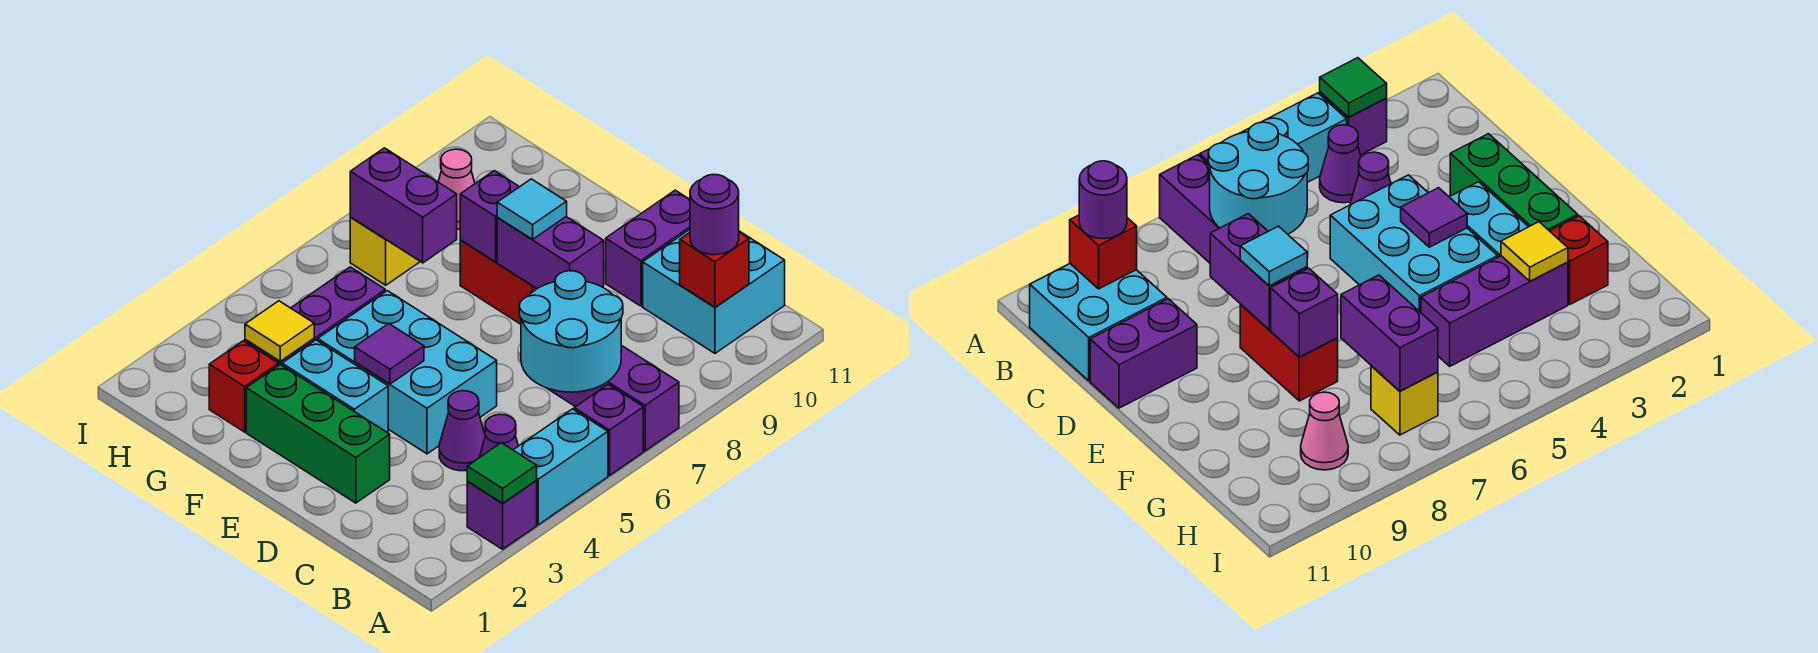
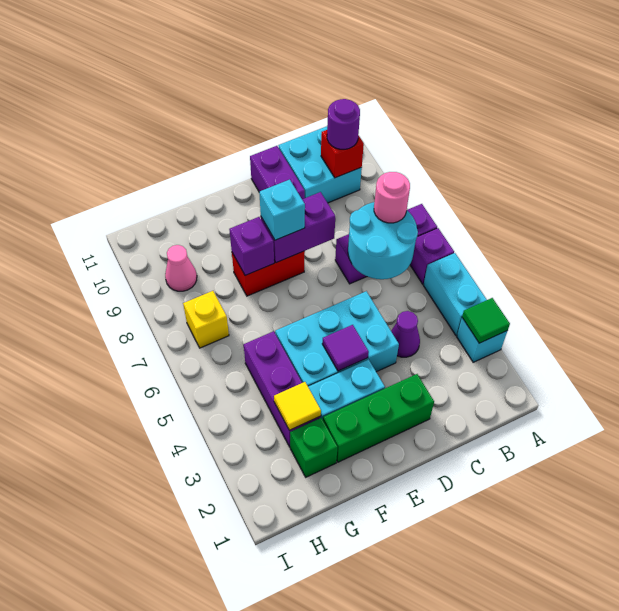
purple brick A3 level 1 -> cyan brick A3 level 1
purple cone B4 level 1 -> none
none -> pink round brick B7 level 3
cyan tile E8 level 3 -> cyan brick E8 level 3
red brick G2 level 1 -> green brick G2 level 1
purple brick G7:H7 level 2 -> none

